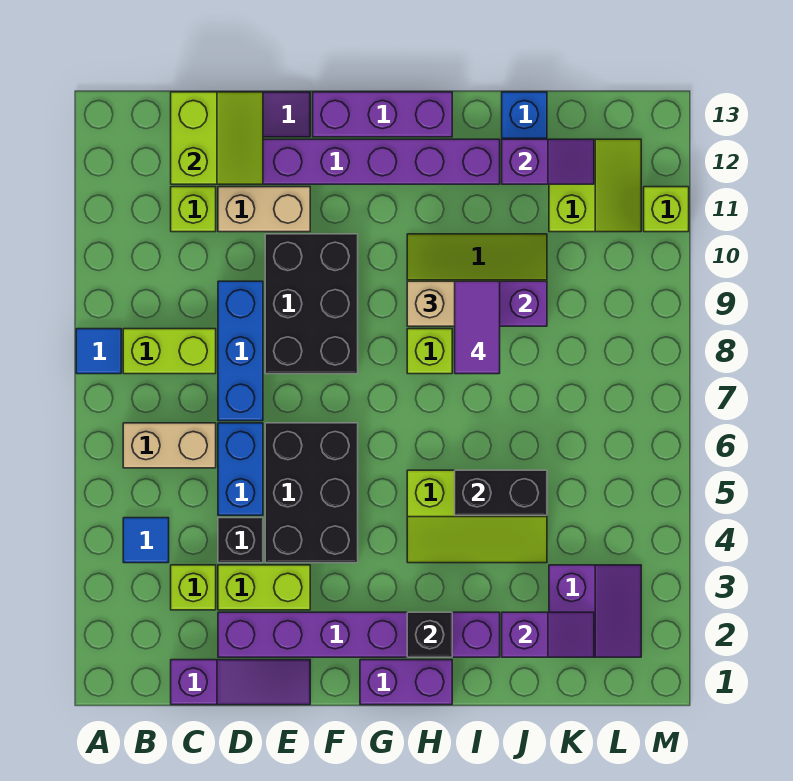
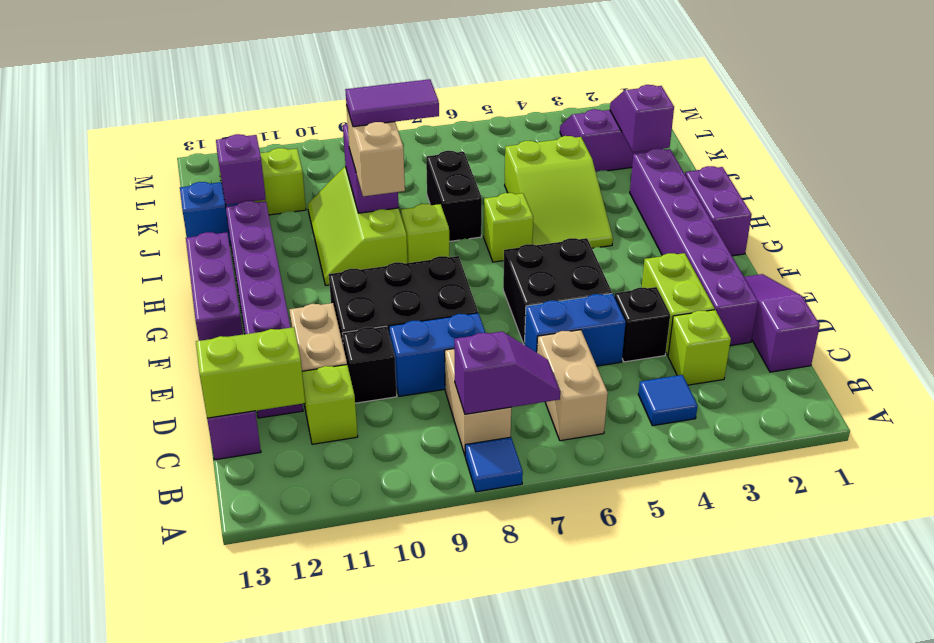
none -> purple slope B7:B8 level 2 top 8
lime brick B8:C8 level 1 -> tan brick B8:C8 level 1
blue brick D7:D9 level 1 -> blue brick D8:D9 level 1
black brick E4:F6 level 1 -> black brick E5:F6 level 1
black brick H2 level 2 -> black brick D10 level 1
lime slope H4:J5 level 1 top 5 -> lime slope H4:J5 level 1 top J
black brick I5:J5 level 2 -> black brick I7:J7 level 1
lime brick M11 level 1 -> lime brick H6 level 1

